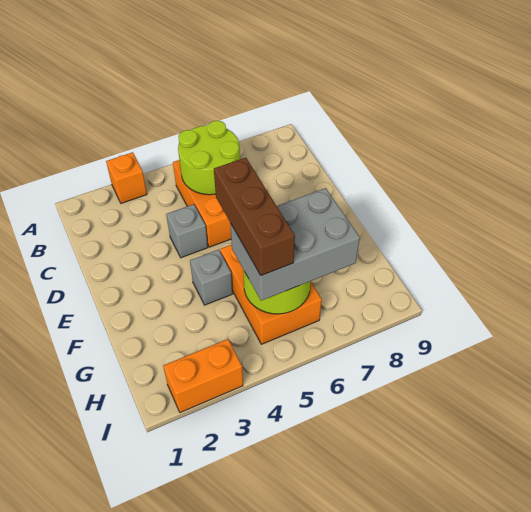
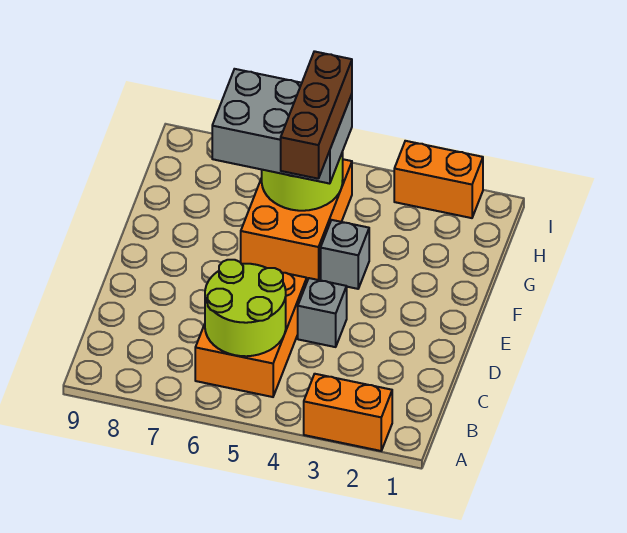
orange brick A3 level 1 -> orange brick A2:A3 level 1

